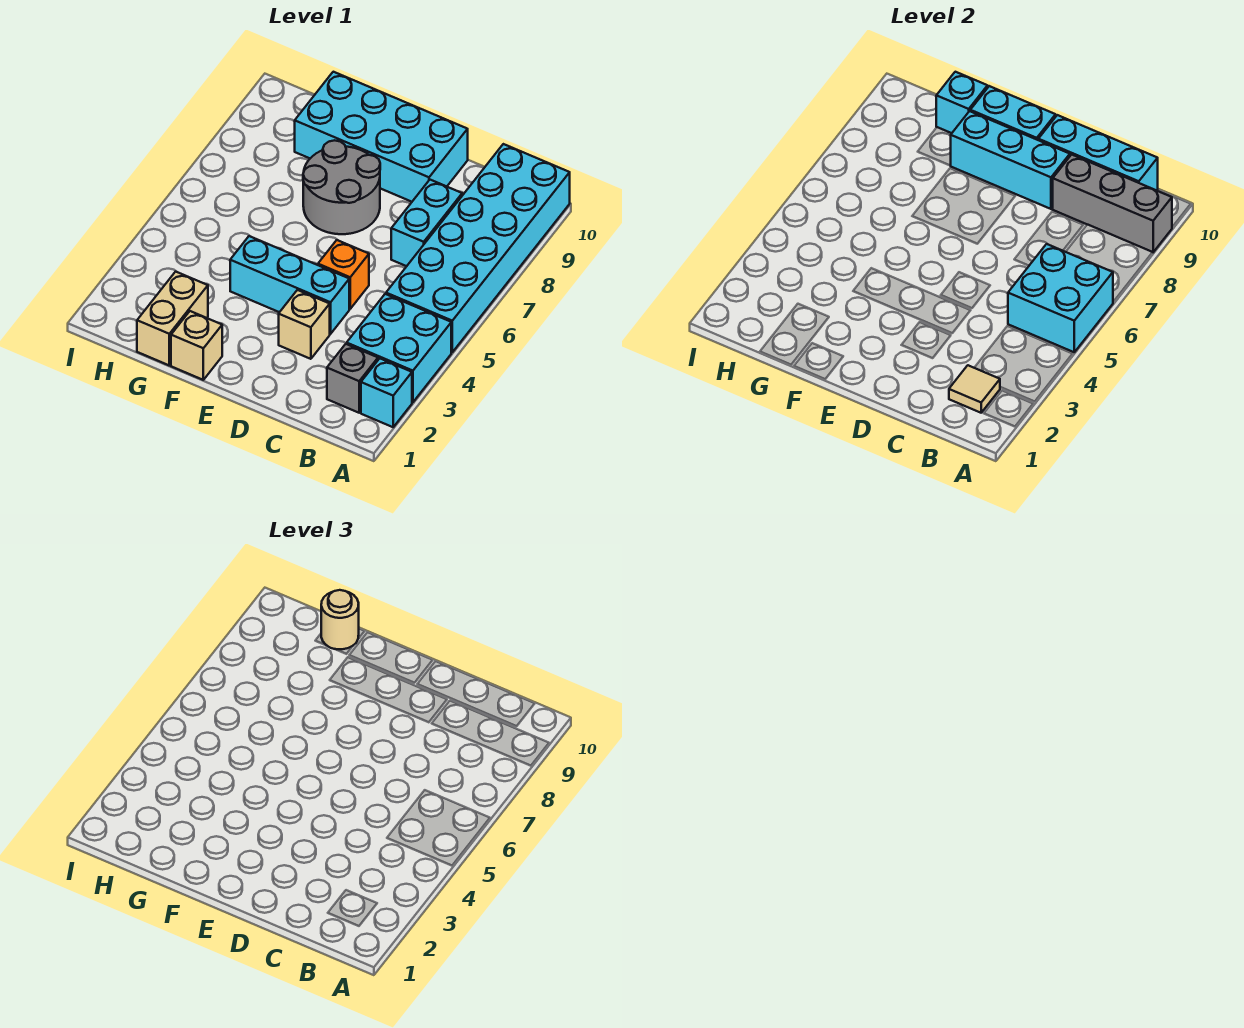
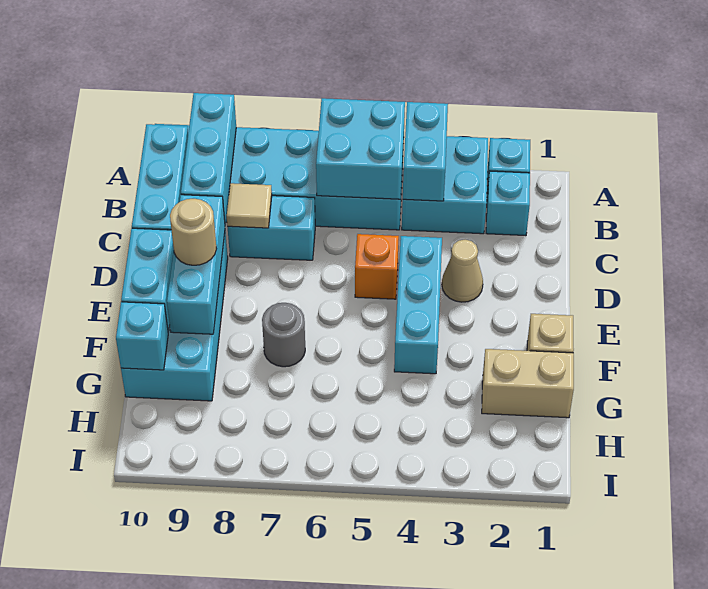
none -> cyan brick A4:B4 level 2
grey brick A9:C9 level 2 -> cyan brick A9:C9 level 2
grey brick B2 level 1 -> cyan brick B2 level 1
tan tile B2 level 2 -> tan tile C8 level 2
tan brick D3 level 1 -> tan cone D3 level 1
grey round brick E7:F8 level 1 -> grey round brick F7 level 1
tan round brick G10 level 3 -> tan round brick E9 level 3

